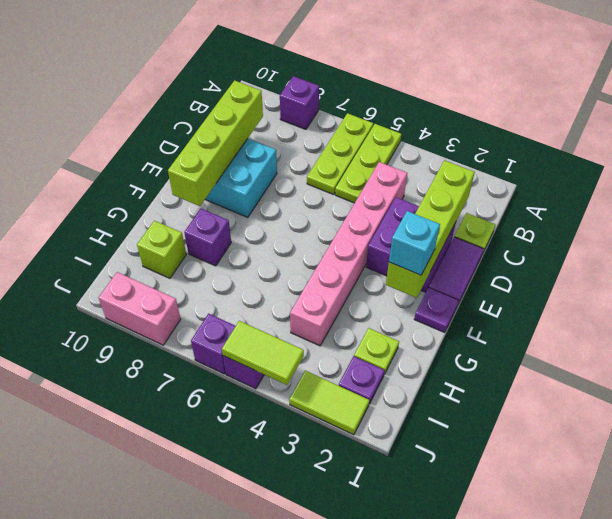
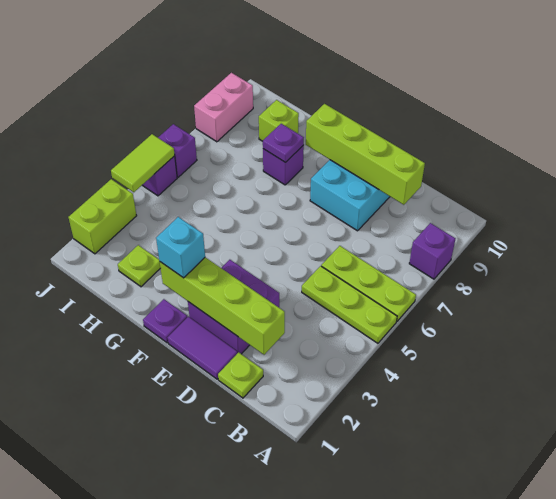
pink brick C4:H4 level 1 -> none
purple plate I2 level 1 -> purple plate G8 level 2
lime tile J2:J3 level 1 -> lime brick J2:J3 level 1

